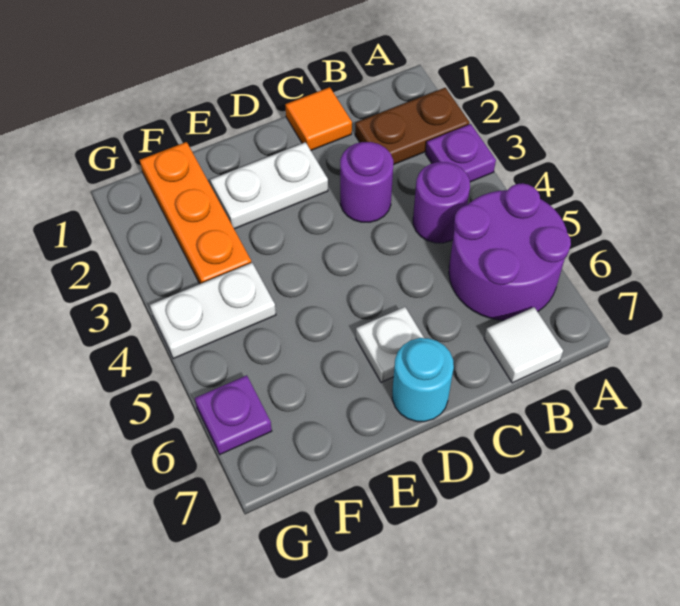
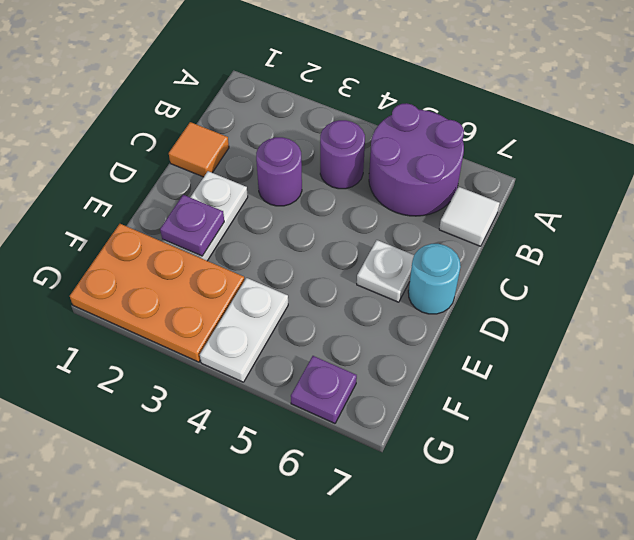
brown plate A2:B2 level 1 -> none
purple plate A3 level 1 -> purple plate E2 level 2
orange plate F1:F3 level 1 -> orange plate F1:G3 level 1

